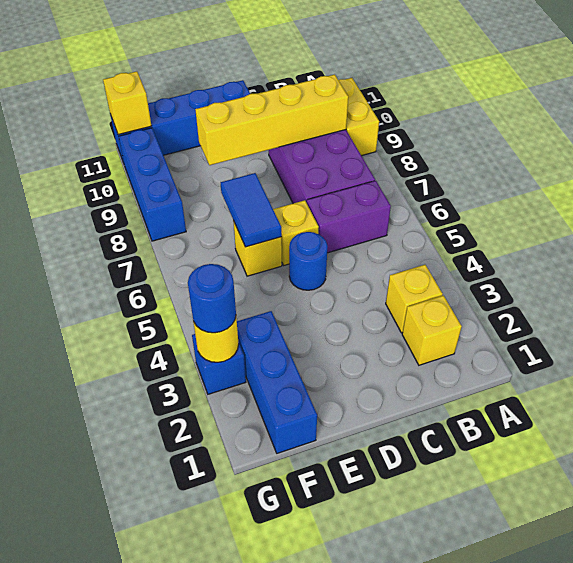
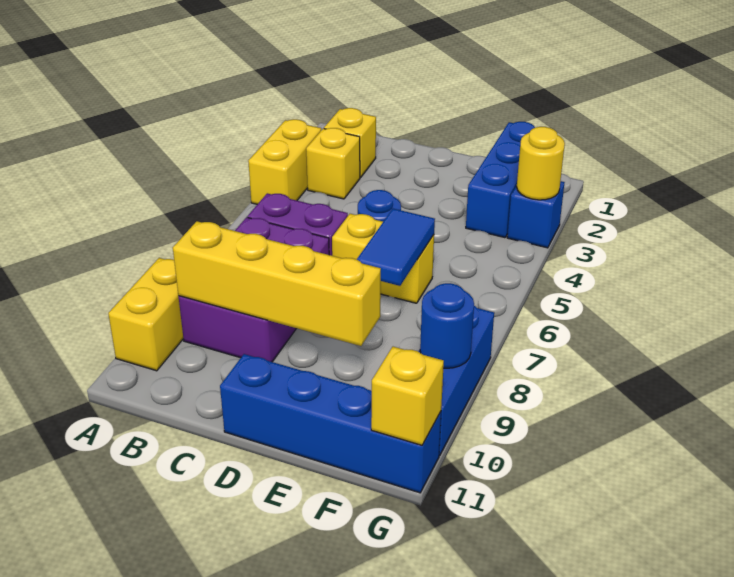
none -> yellow brick A3:A4 level 1
blue round brick G3 level 3 -> blue round brick G9 level 2

